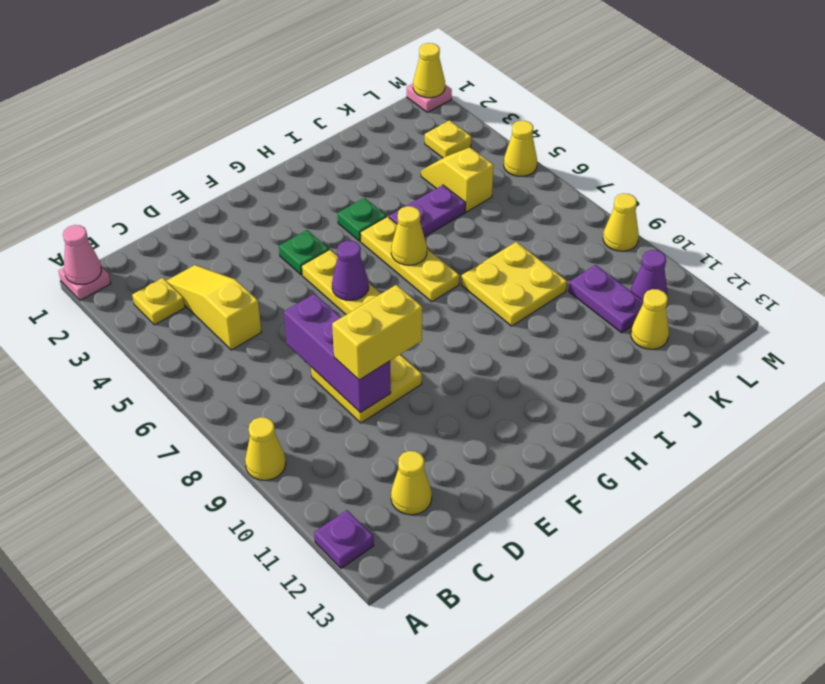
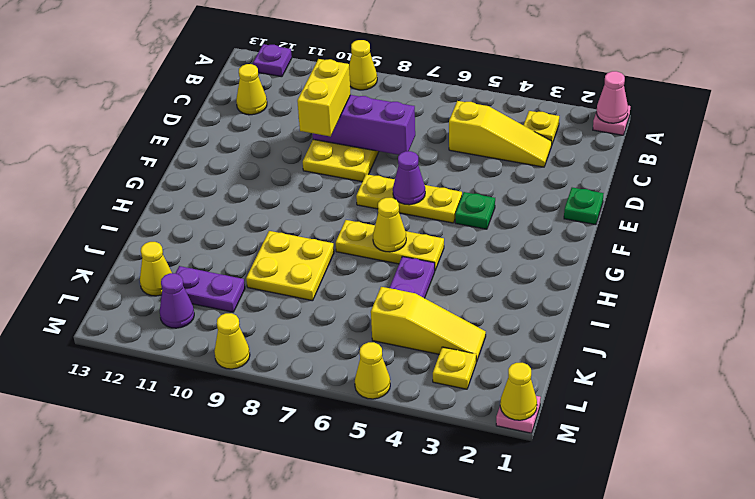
green plate H4 level 1 -> green plate E1 level 1
yellow slope K4:K5 level 1 top 5 -> yellow slope K3:K5 level 1 top 5

